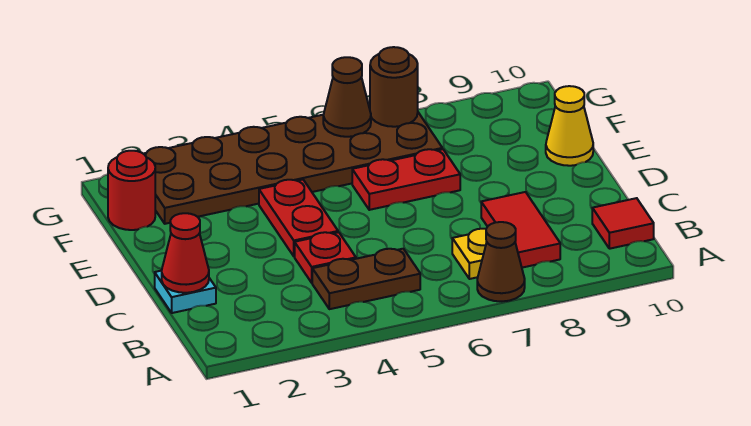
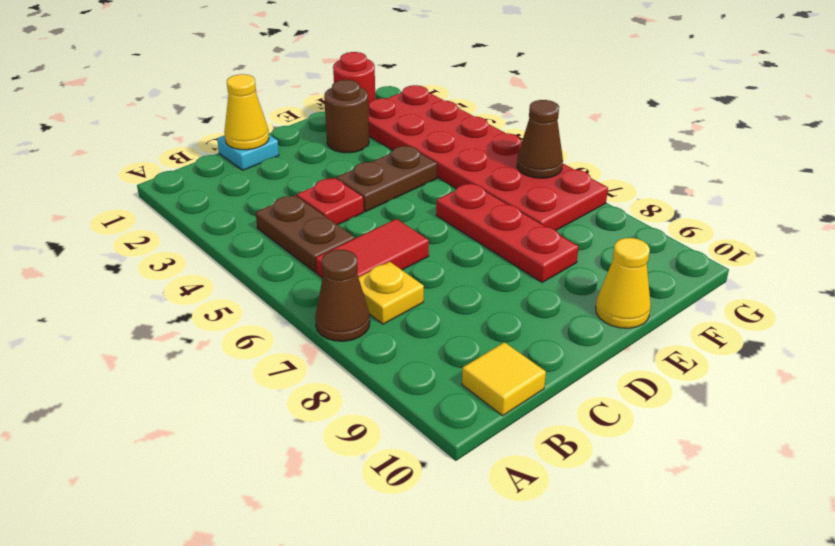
red tile B8:C8 level 1 -> red tile B6:C6 level 1
red tile B10 level 1 -> yellow tile B10 level 1
red cone C1 level 2 -> yellow cone C1 level 2
red plate D4:E4 level 1 -> brown plate D4:E4 level 1
red plate E6:E7 level 1 -> red plate E6:E8 level 1
brown plate F2:G7 level 1 -> red plate F2:G7 level 1
brown round brick G7 level 2 -> brown round brick E2 level 1

